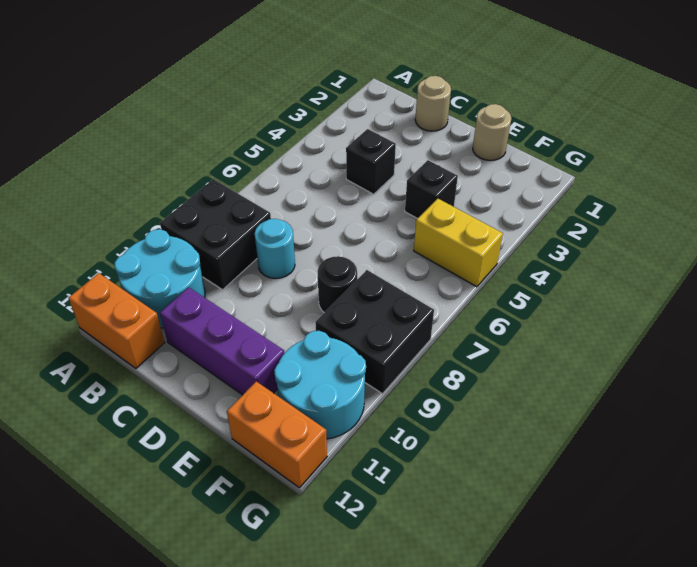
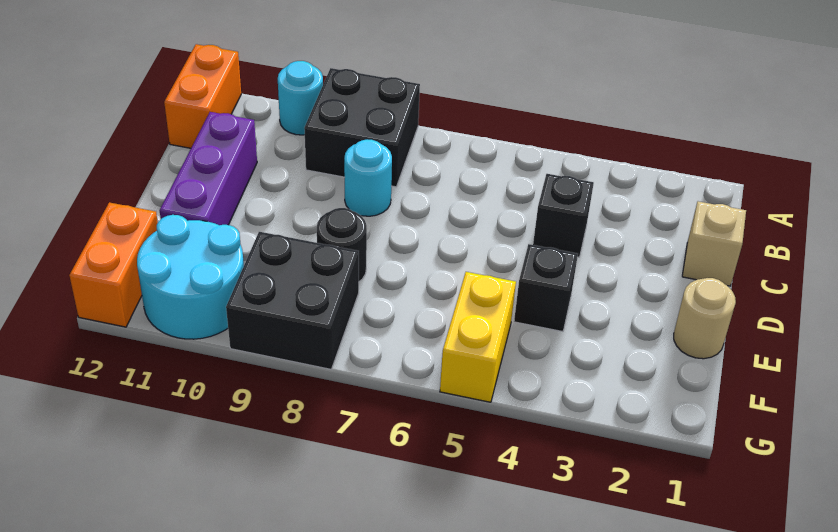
cyan round brick A10:B11 level 1 -> cyan round brick A10 level 1
tan round brick C1 level 1 -> tan brick C1 level 1

